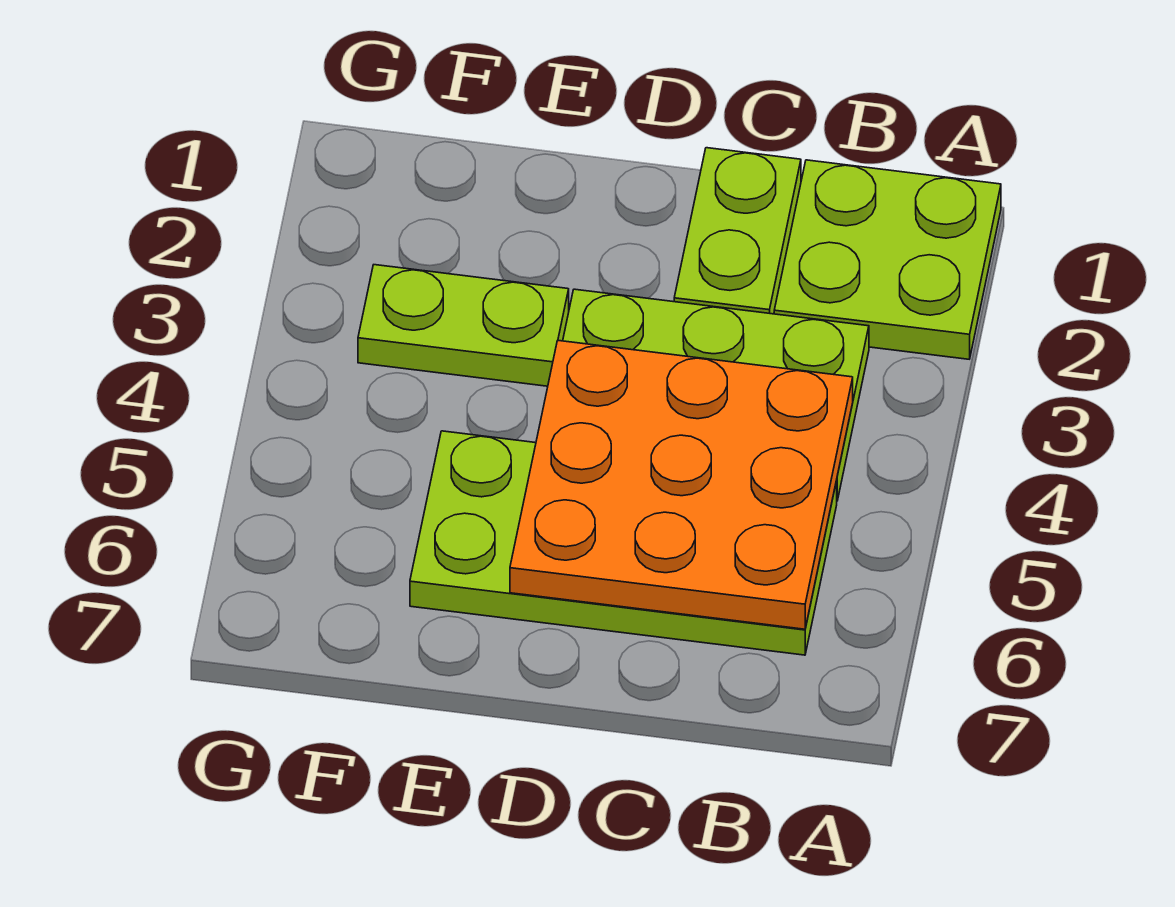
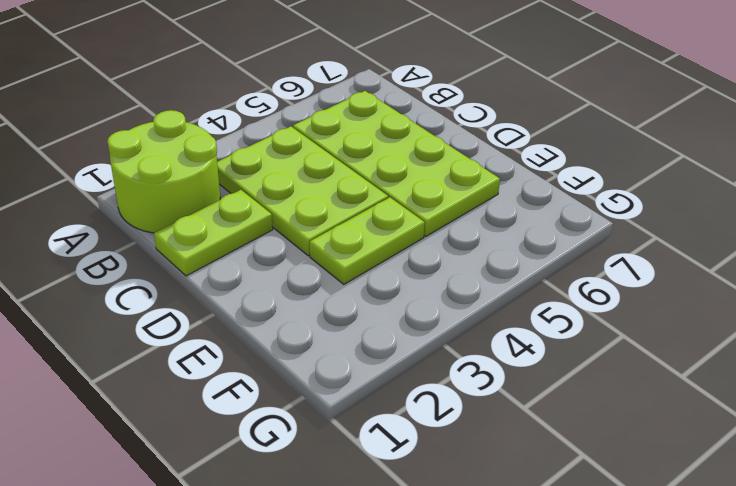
lime plate A1:B2 level 1 -> lime round brick A1:B2 level 1
orange plate B4:D6 level 2 -> none
lime plate E3:F3 level 1 -> lime plate E3:E4 level 1

